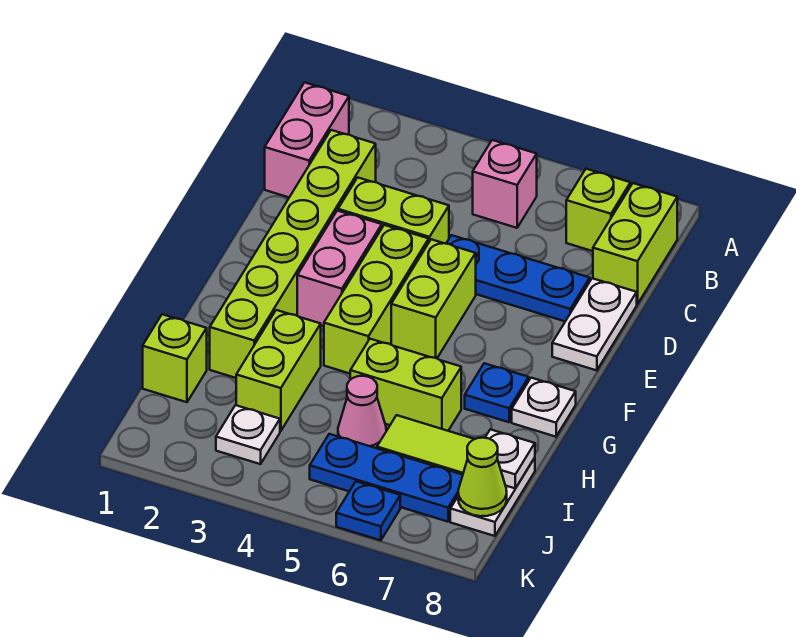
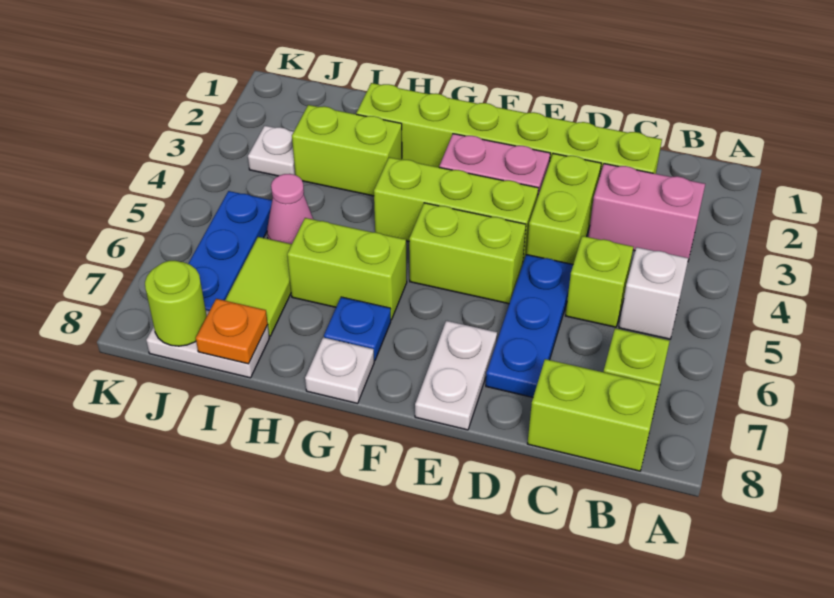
pink brick B1:C1 level 1 -> pink brick B3:C3 level 1
pink brick B5 level 1 -> white brick B5 level 1
white plate D8:E8 level 1 -> white plate E7:E8 level 1
lime brick H5:H6 level 1 -> lime brick G6:H6 level 1
lime brick I1 level 1 -> lime brick C5 level 1
white plate I8 level 2 -> orange plate I8 level 2
lime cone J8 level 2 -> lime round brick J8 level 2
blue plate K6 level 1 -> none

